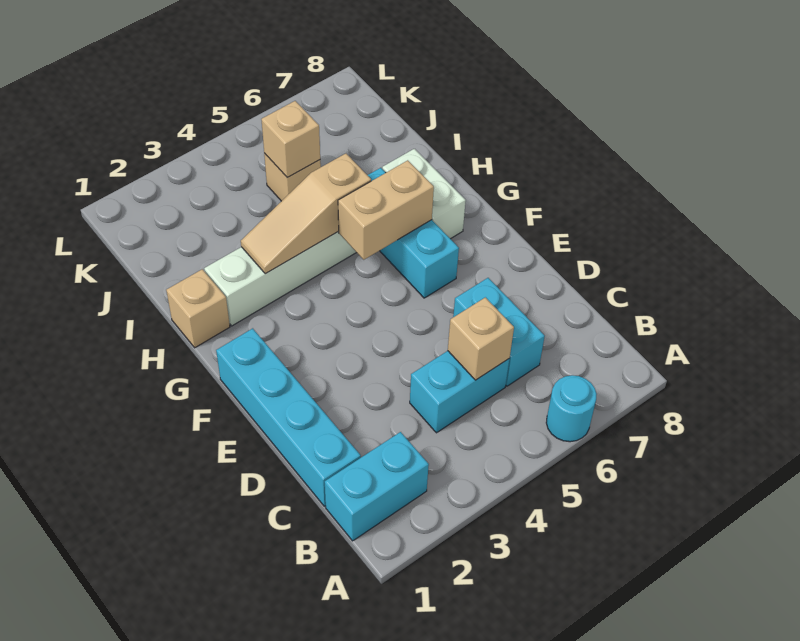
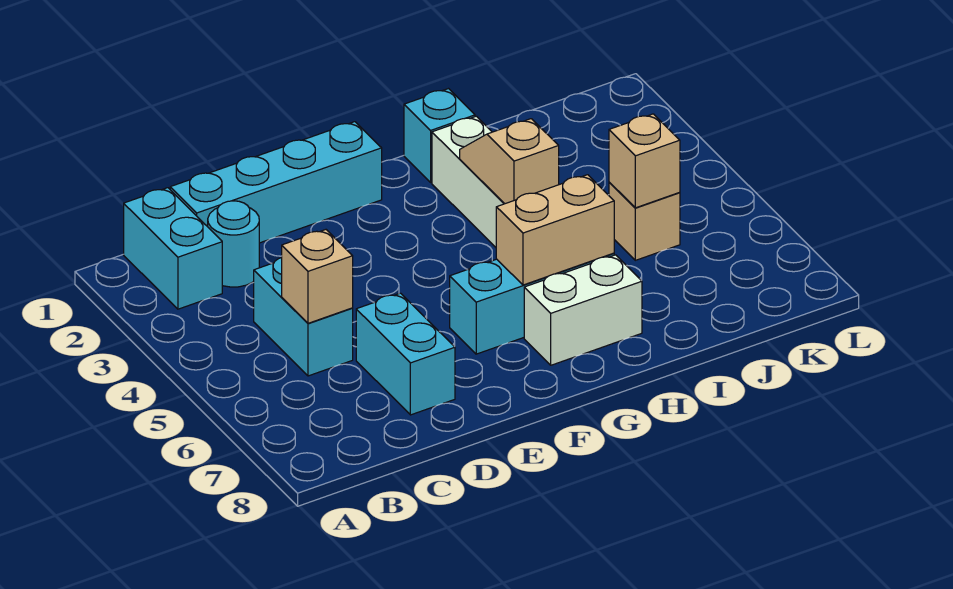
cyan round brick A6 level 1 -> cyan round brick C2 level 1
cyan brick C6:D6 level 1 -> cyan brick D6:D7 level 1
tan brick G5:G6 level 2 -> tan brick G6:H6 level 2
tan brick H1 level 1 -> cyan brick H1 level 1
tan slope H3:H5 level 2 top 5 -> tan slope H3:H4 level 2 top 4

